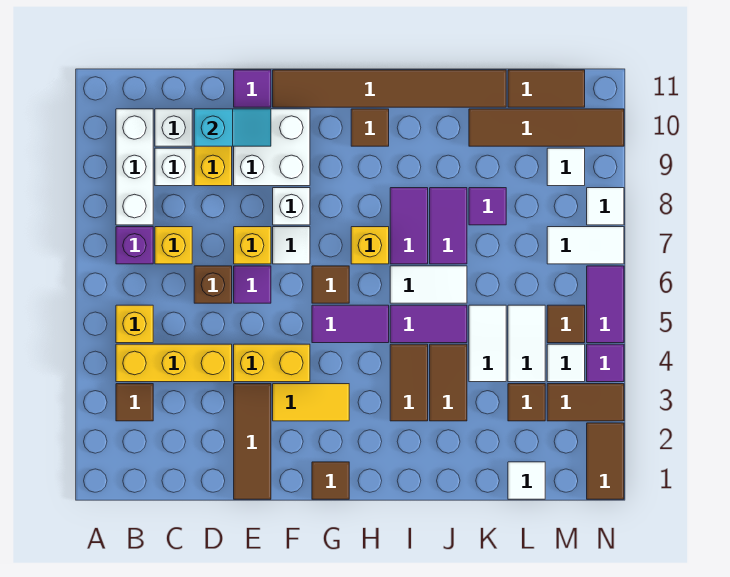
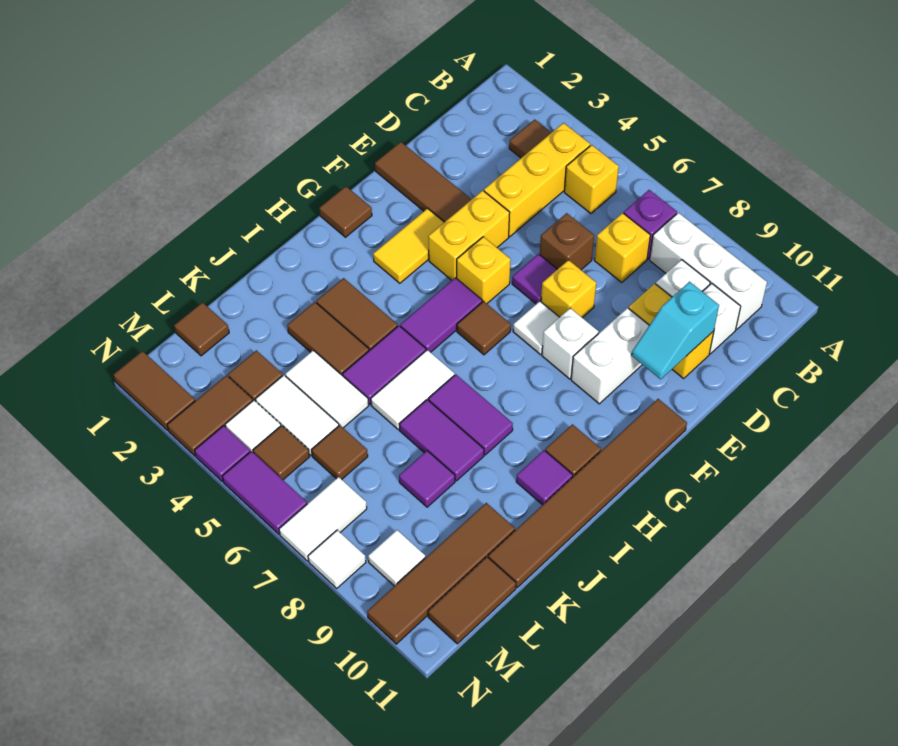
white brick E9:F10 level 1 -> white brick E9:F9 level 1
purple tile E11 level 1 -> purple tile I10 level 1
yellow brick H7 level 1 -> yellow brick F5 level 1
white tile L1 level 1 -> brown tile L1 level 1
none -> brown tile L6 level 1

